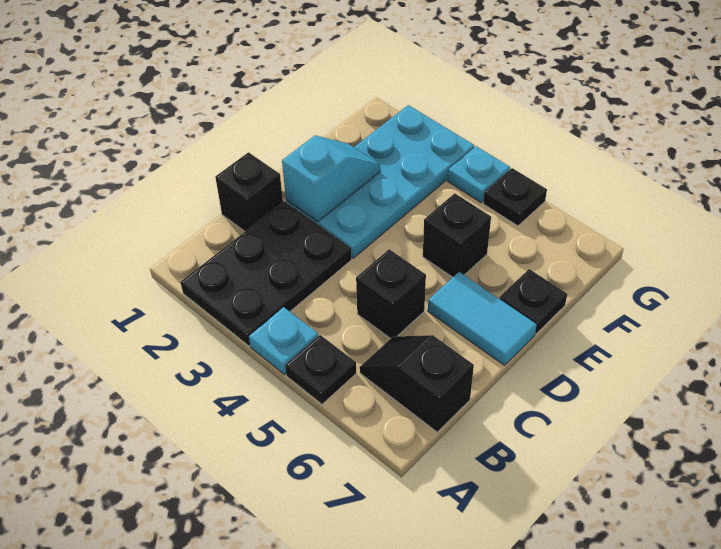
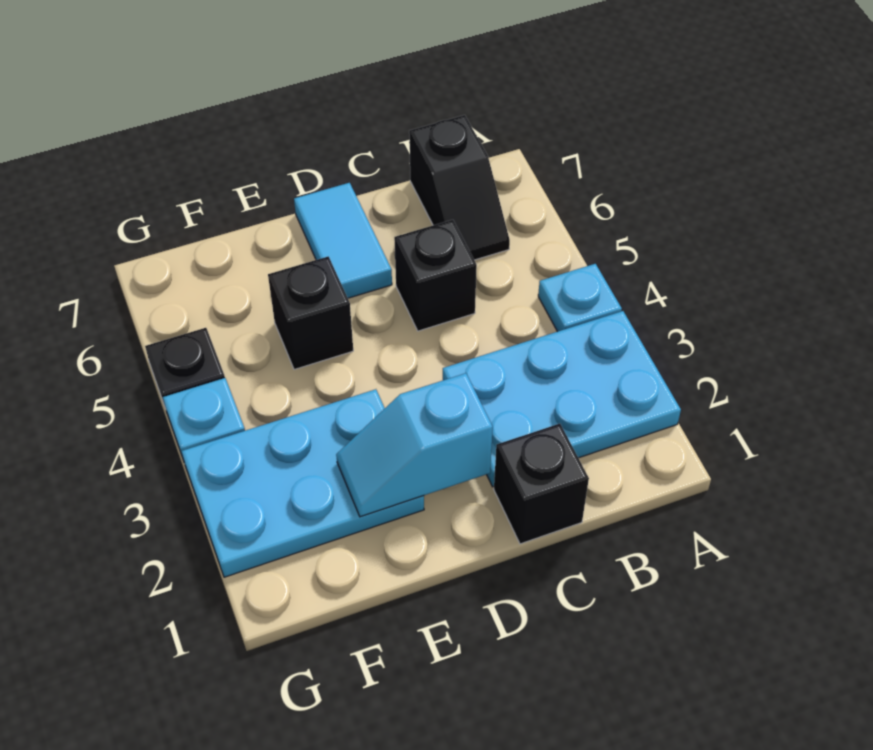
black plate A2:C3 level 1 -> cyan plate A2:C3 level 1
black plate A5 level 1 -> none
cyan plate D2:G3 level 1 -> cyan plate E2:G3 level 1
black plate E7 level 1 -> none

